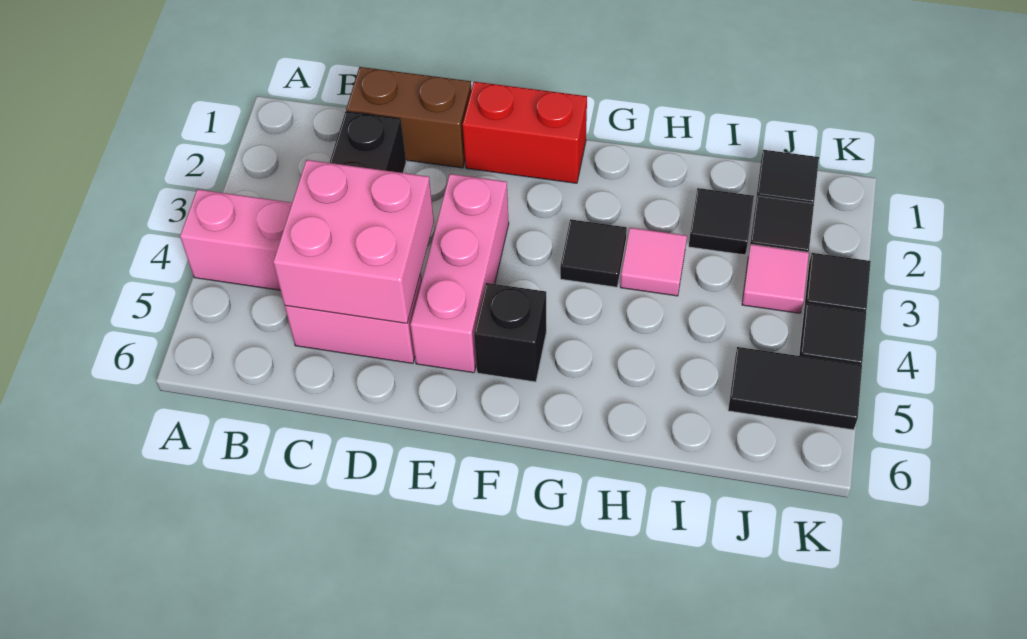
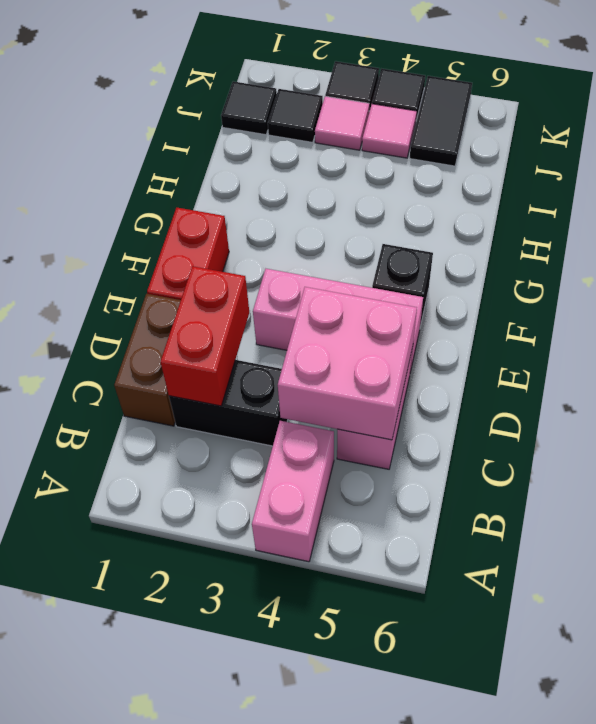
none -> red brick C2:D2 level 2
black tile G3 level 1 -> none
pink tile H3 level 1 -> pink tile J4 level 1
black tile I2 level 1 -> none

